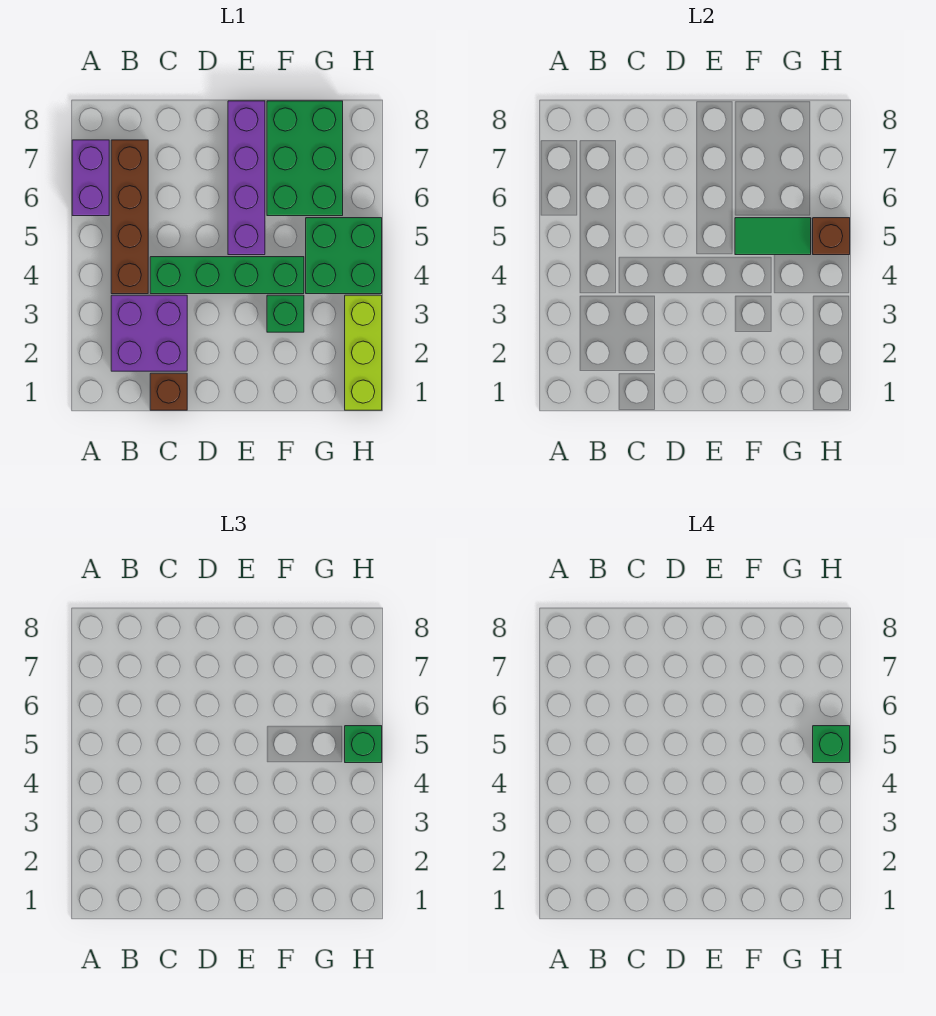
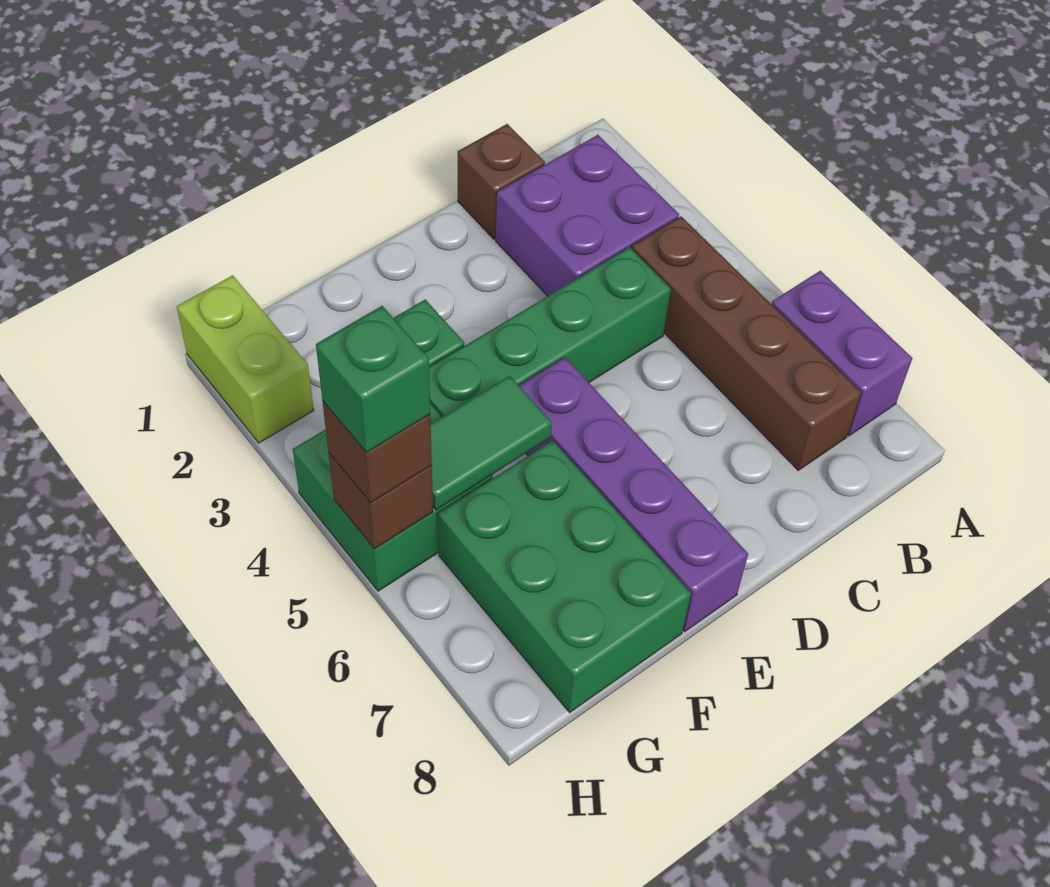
lime brick H1:H3 level 1 -> lime brick H1:H2 level 1
green brick H5 level 3 -> brown brick H5 level 3

